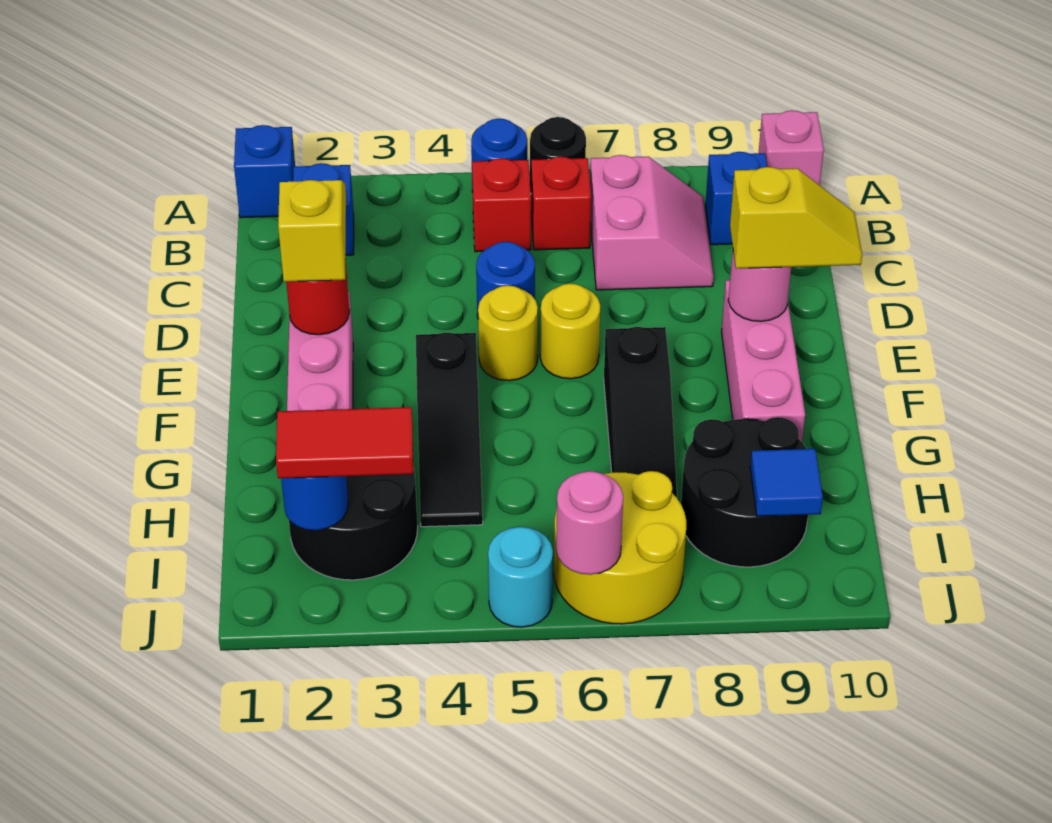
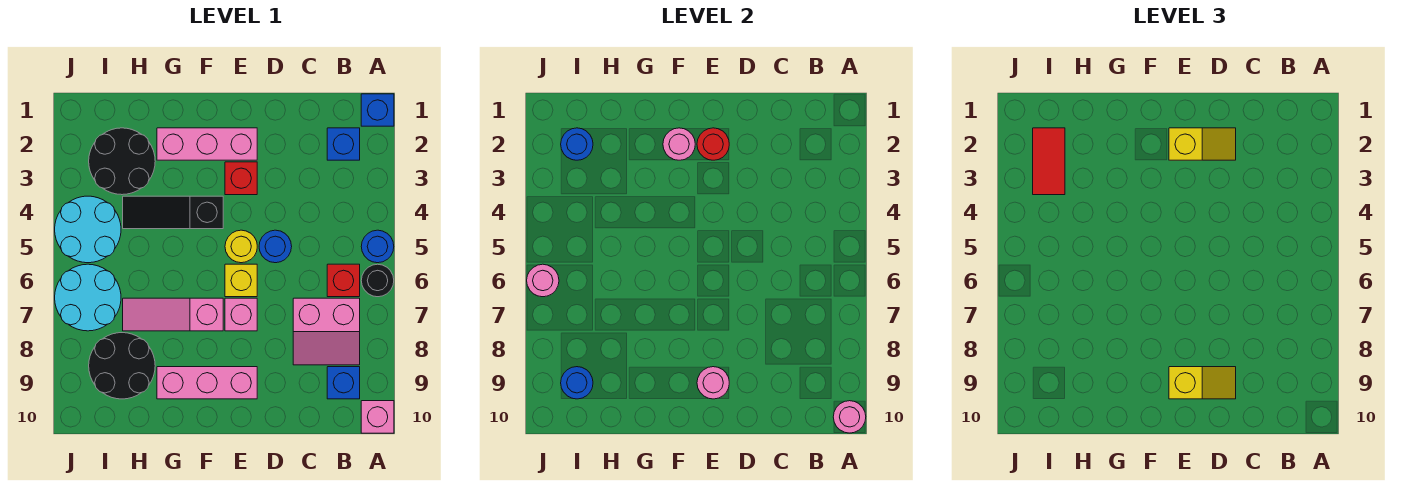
none -> pink round brick A10 level 2
red brick B5 level 1 -> red brick E3 level 1
yellow round brick E6 level 1 -> yellow brick E6 level 1
none -> pink brick E7 level 1
yellow slope E9:E10 level 3 top 9 -> yellow slope D9:E9 level 3 top E
none -> pink round brick F2 level 2
black slope F7:H7 level 1 top F -> pink slope F7:H7 level 1 top F
yellow round brick I6:J7 level 1 -> cyan round brick I6:J7 level 1
blue tile I9 level 2 -> blue round brick I9 level 2
cyan round brick J5 level 1 -> cyan round brick I4:J5 level 1

